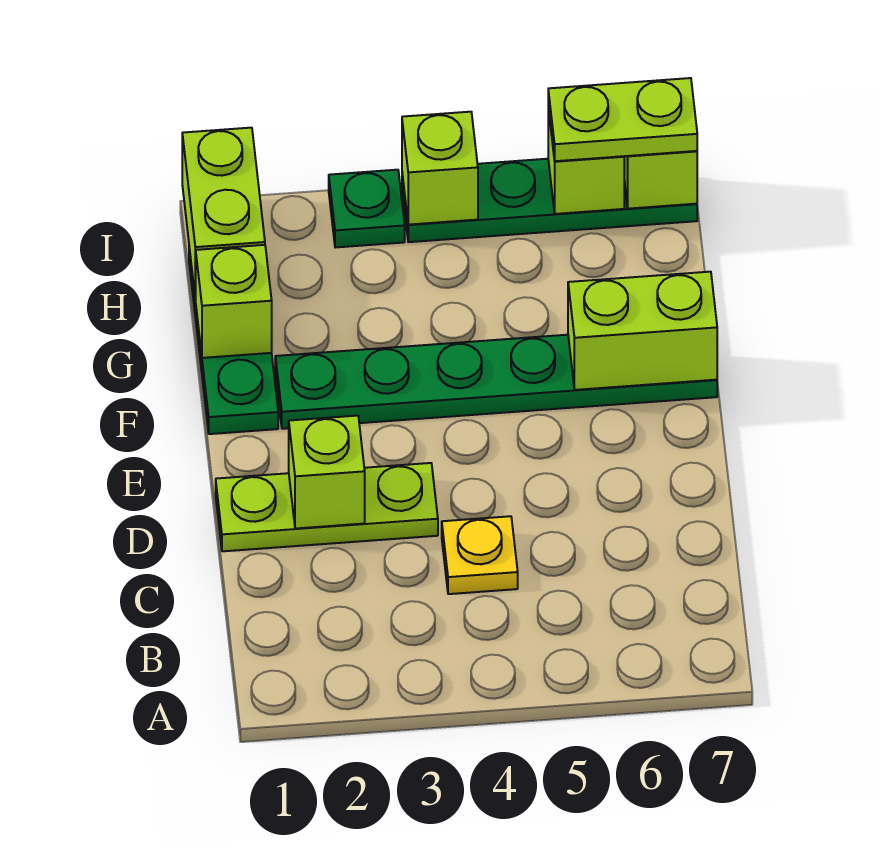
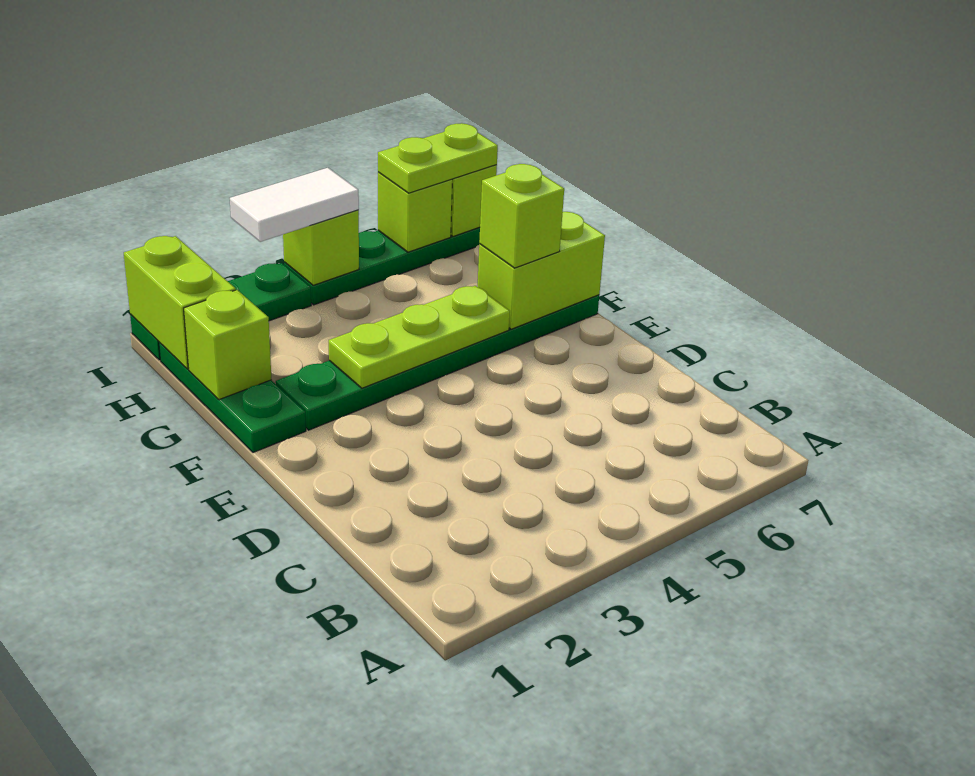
yellow plate C4 level 1 -> none
lime plate D1:D3 level 1 -> lime plate F3:F5 level 2
lime brick D2 level 2 -> lime brick F6 level 3
green plate I3 level 1 -> green plate I1:I3 level 1
none -> white tile I3:I4 level 3

